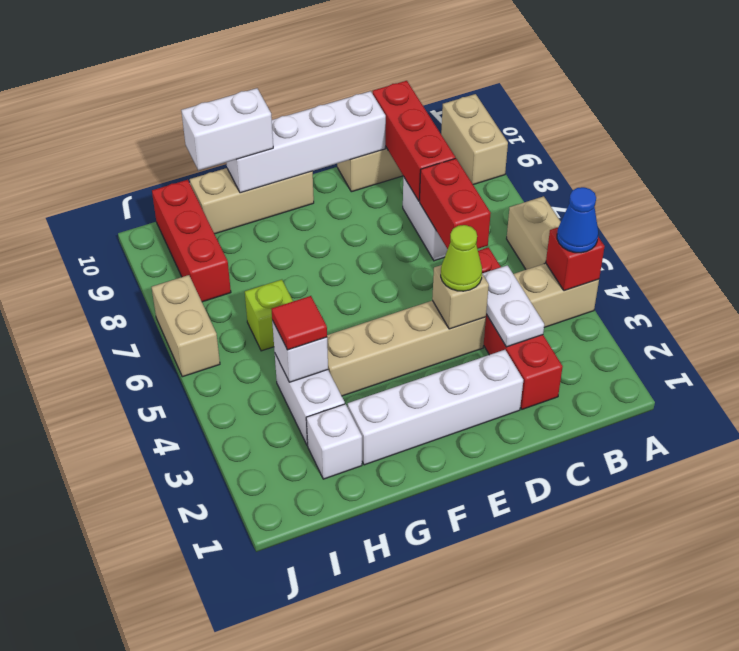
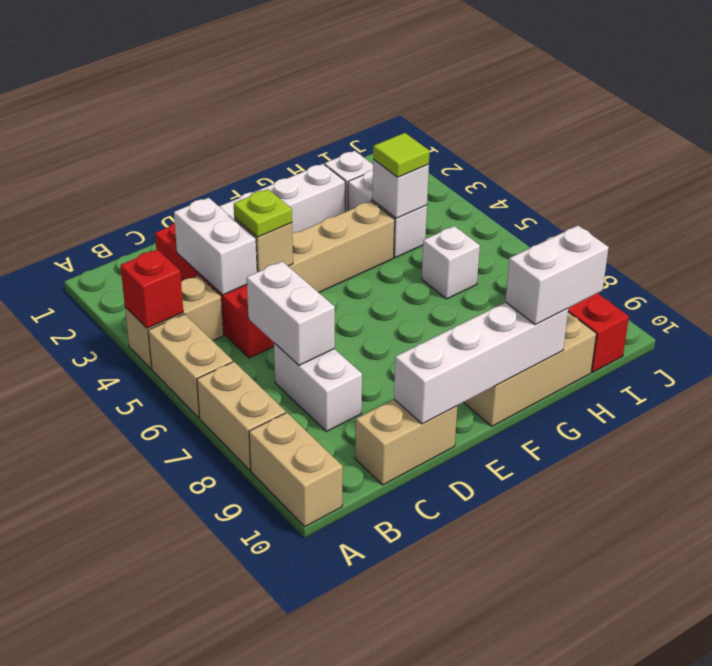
blue cone A4 level 3 -> none
white plate C3:C4 level 2 -> white brick C3:C4 level 2
red brick C6:C7 level 2 -> white brick C6:C7 level 2
red brick C8:C10 level 2 -> none
lime cone D4 level 3 -> lime plate D4 level 3
red tile H4 level 3 -> lime tile H4 level 3
lime brick H6 level 1 -> white brick H6 level 1
tan brick J6:J7 level 1 -> tan brick A7:A8 level 1

